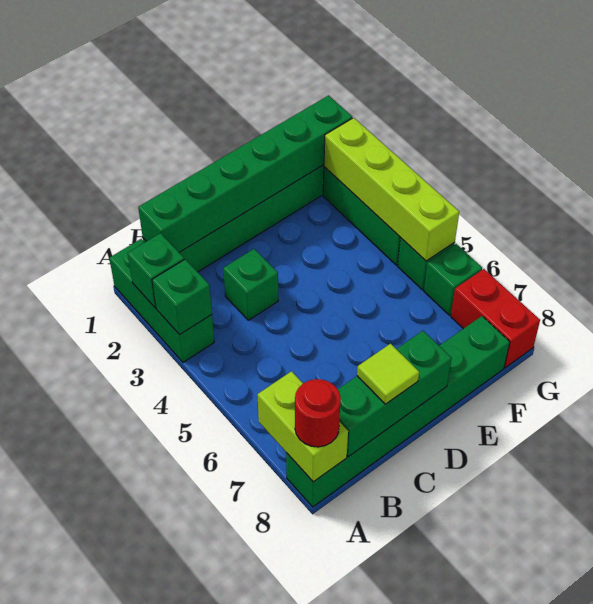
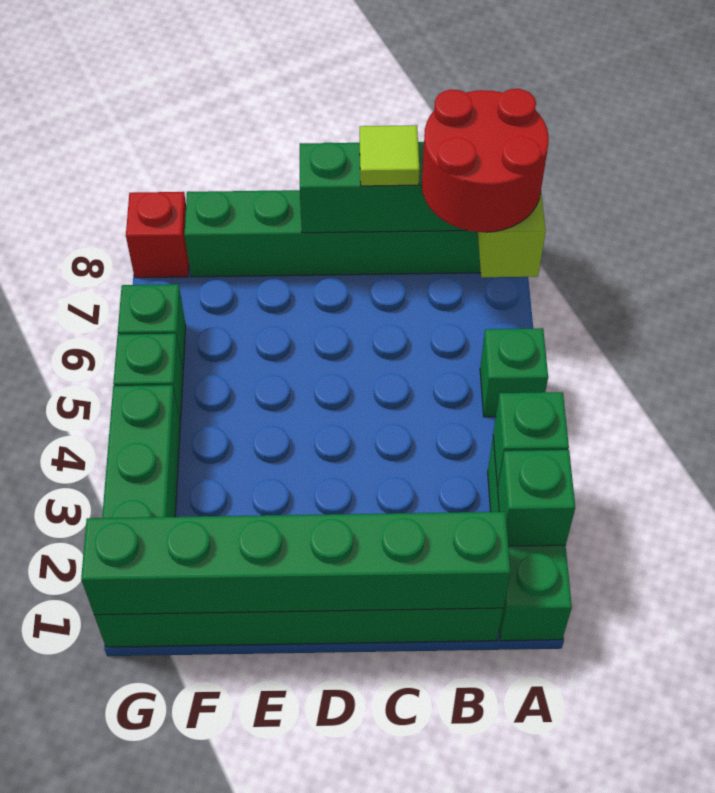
red round brick A8 level 3 -> red round brick A7:B8 level 3
green brick C3 level 1 -> green brick A5 level 1
lime brick G2:G5 level 2 -> none
red brick G7:G8 level 1 -> red brick G8 level 1

